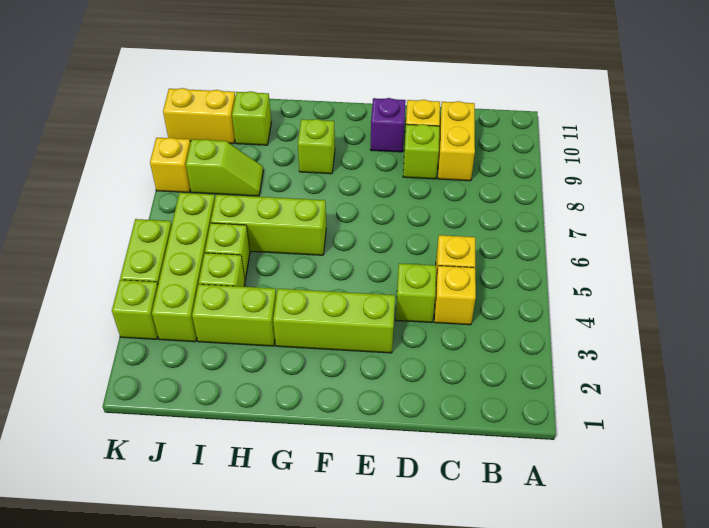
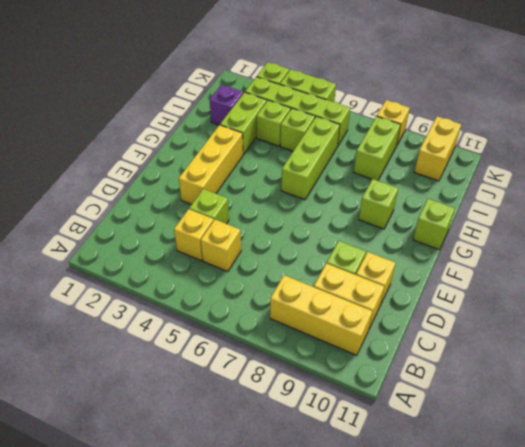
none -> yellow brick B8:B10 level 1
lime brick E3:G3 level 1 -> yellow brick E3:G3 level 1
purple brick E10 level 1 -> purple brick I2 level 1
lime slope I8:J8 level 1 top J -> lime brick I8:J8 level 1
lime brick I10 level 1 -> lime brick G11 level 1

